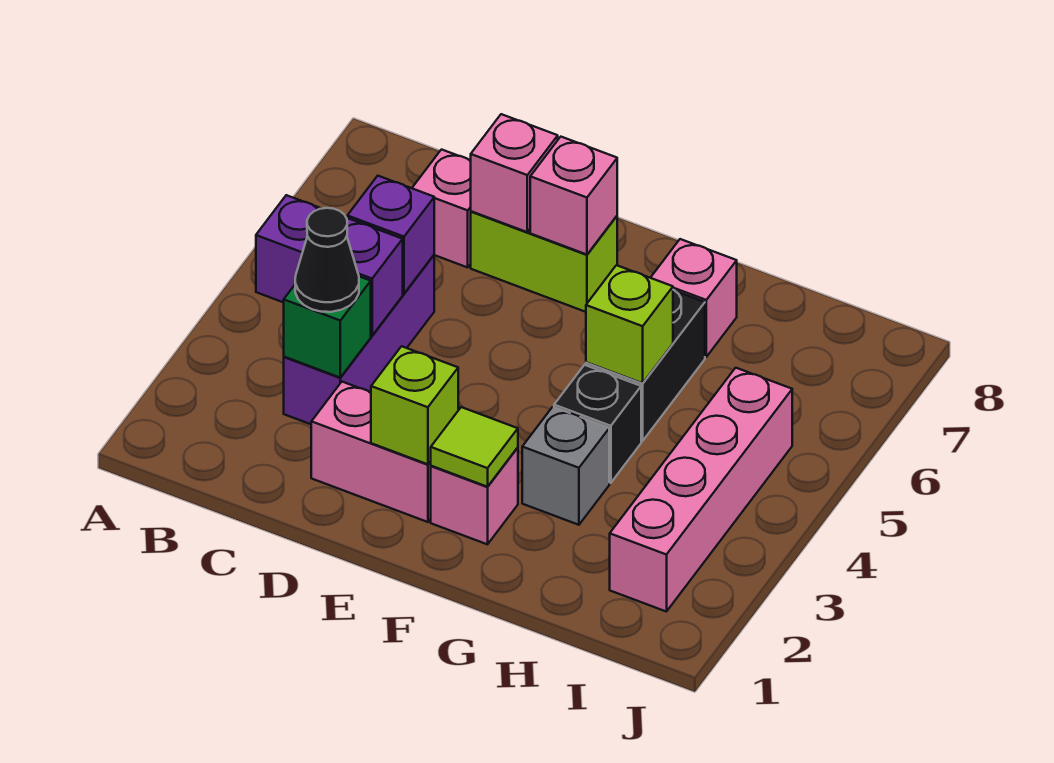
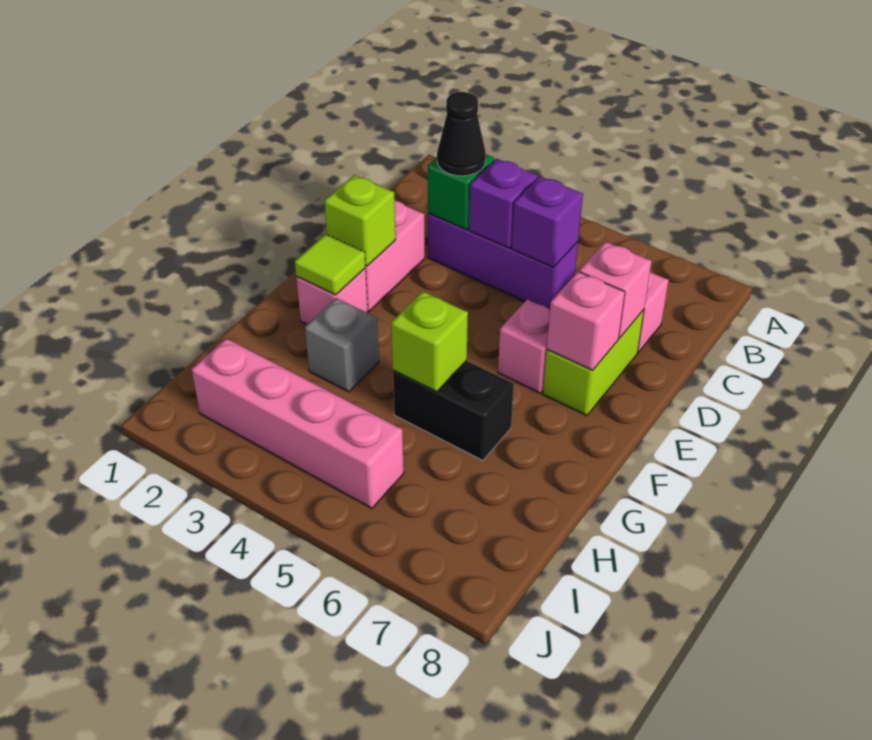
purple brick B4:C4 level 2 -> purple brick C4 level 2
black brick G4 level 1 -> none
pink brick G7 level 1 -> pink brick E6 level 1

